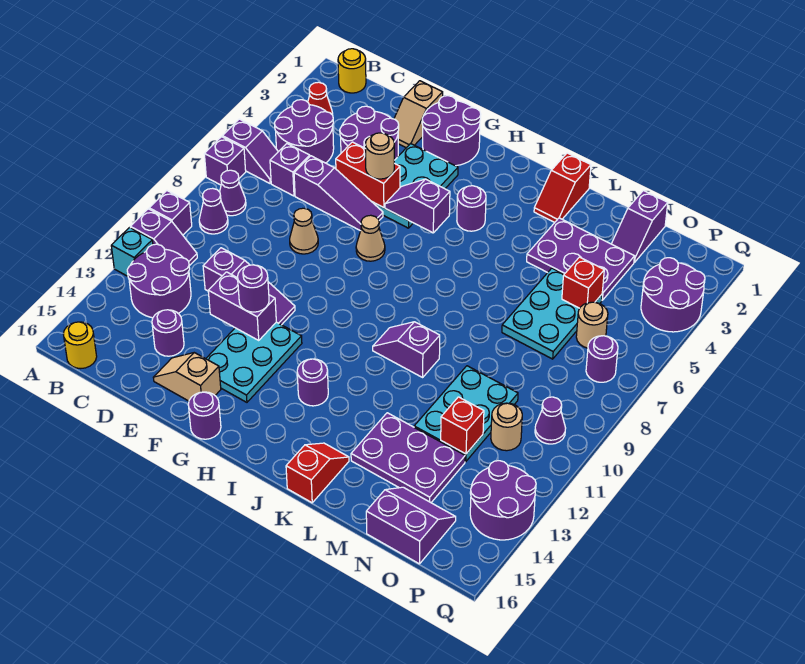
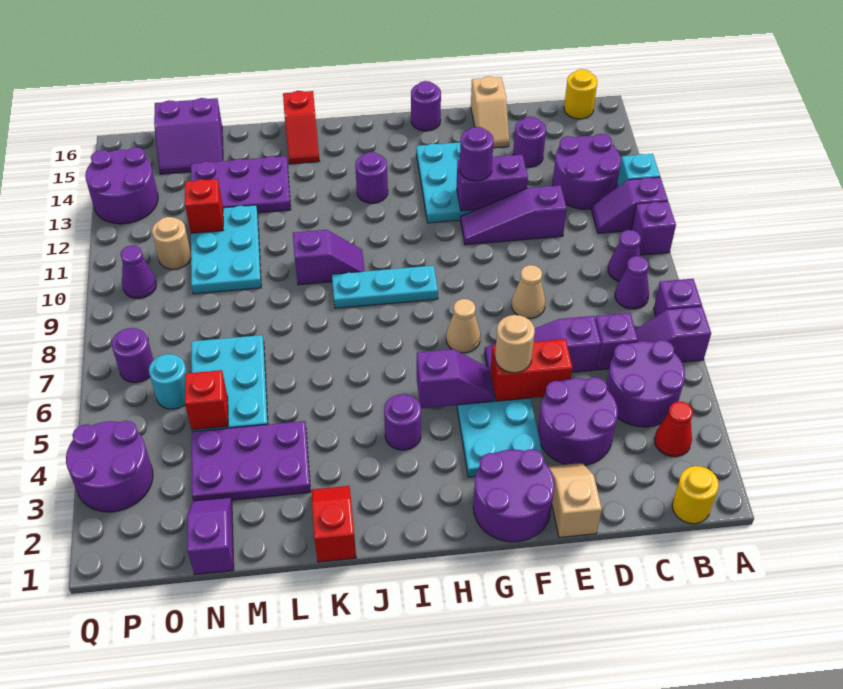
tan slope E15:F15 level 1 top F -> tan slope E15:E16 level 1 top 16
none -> cyan plate H9:J9 level 1
tan round brick O6 level 1 -> cyan round brick O6 level 1

